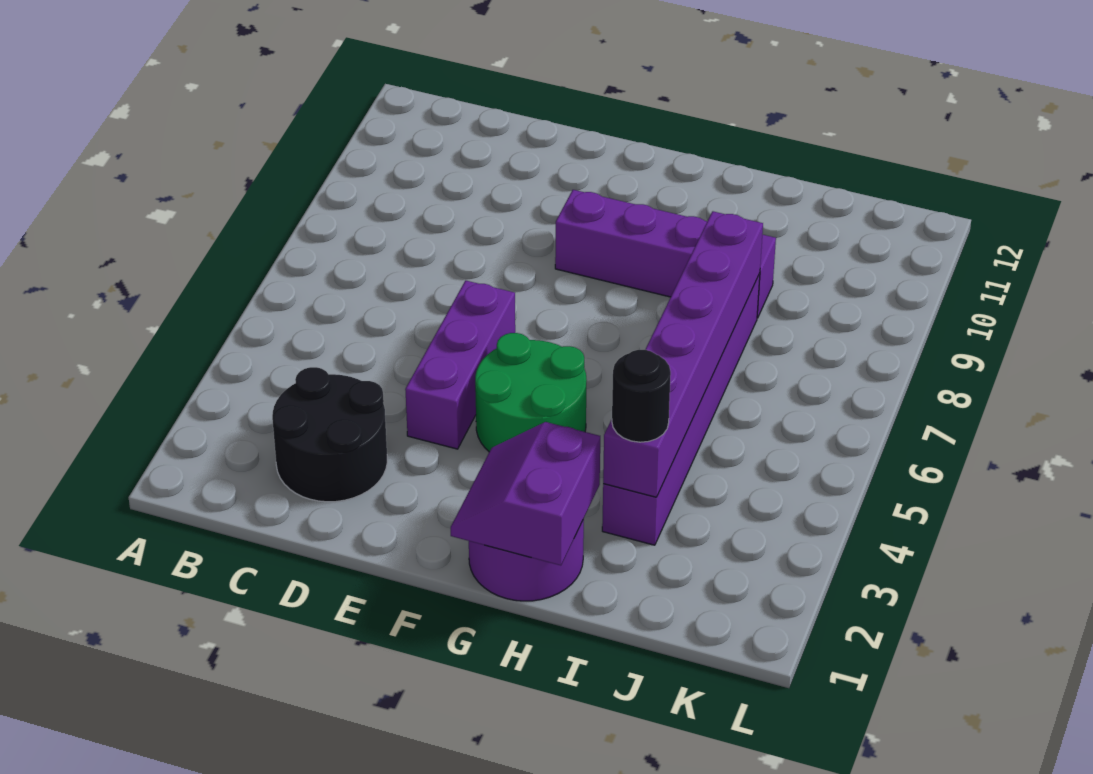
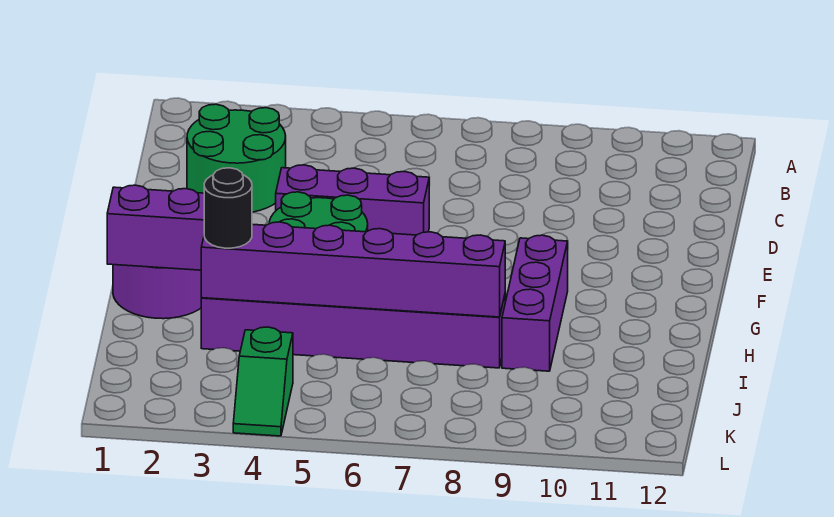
black round brick C2:D3 level 1 -> green round brick C2:D3 level 1
purple brick F9:I9 level 1 -> purple brick G9:I9 level 1
none -> green slope K4:L4 level 1 top K

